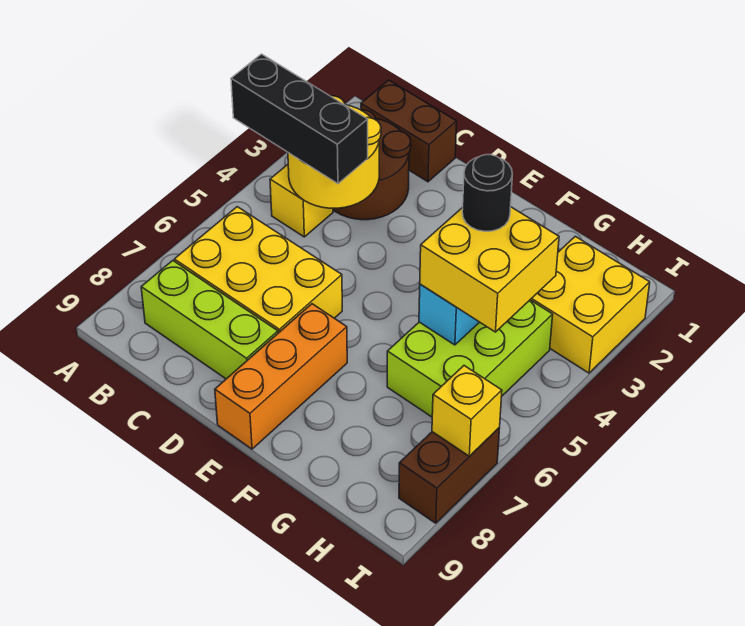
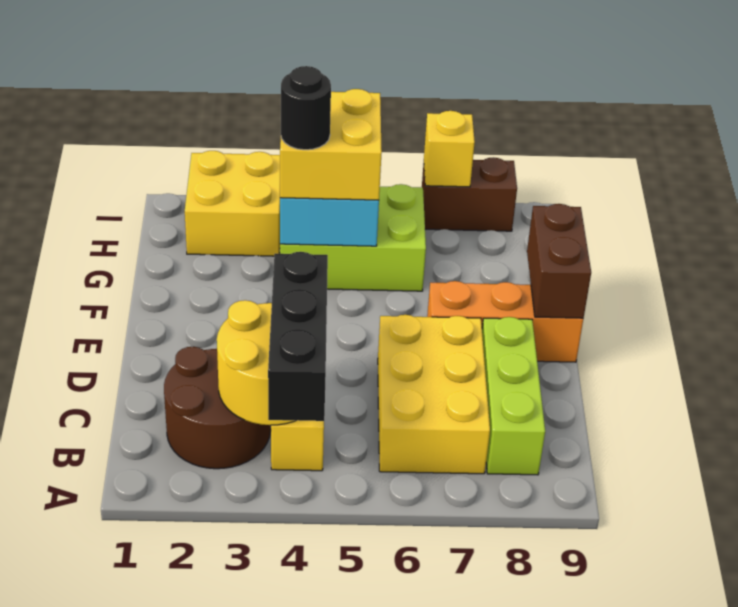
brown brick B1:C1 level 1 -> brown brick E9:F9 level 2

